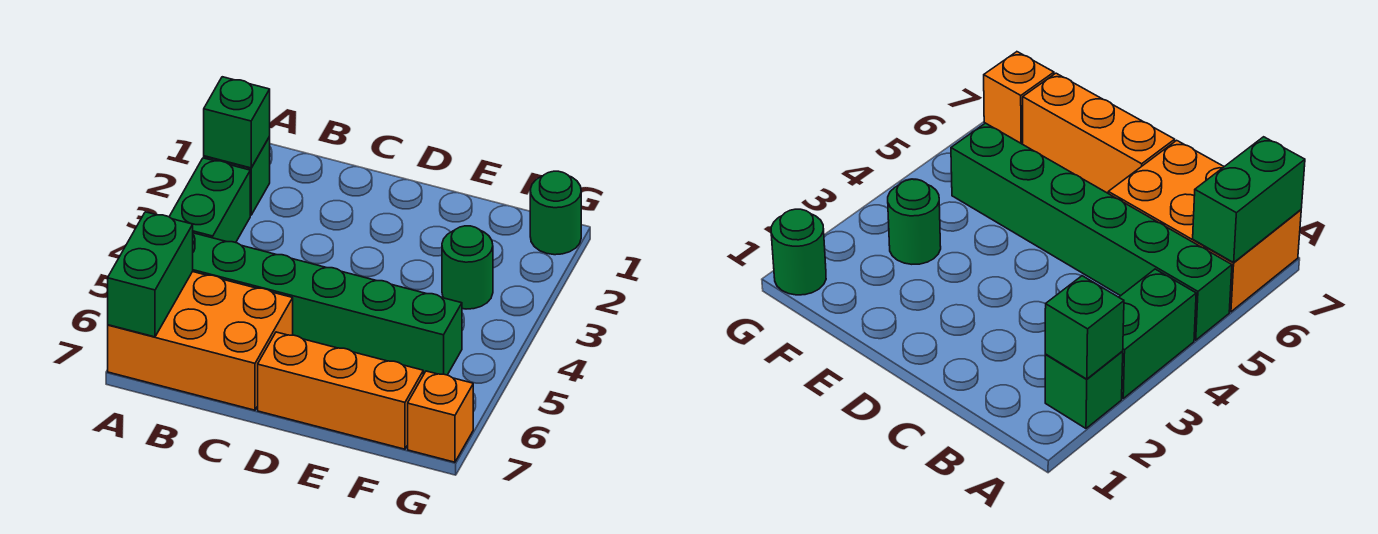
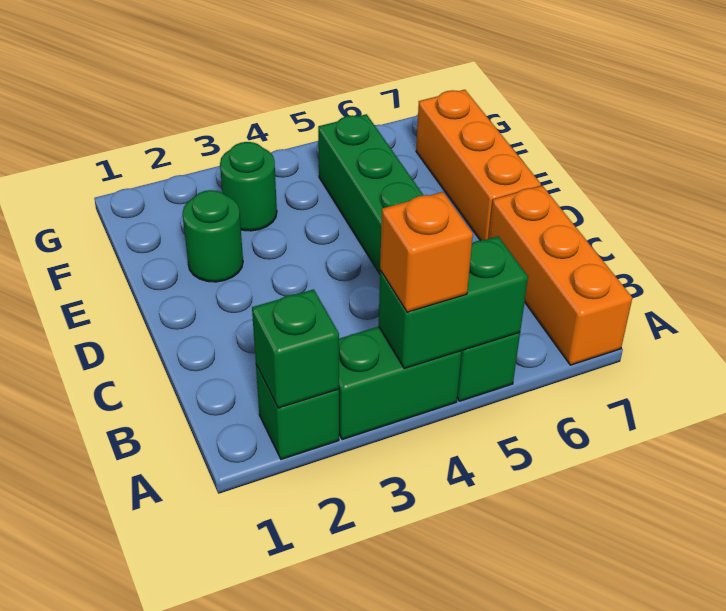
orange brick A6:C7 level 1 -> orange brick A7:C7 level 1
green brick A6:A7 level 2 -> green brick A4:A5 level 2
green round brick G1 level 1 -> green round brick E2 level 1
orange brick G7 level 1 -> orange brick A4 level 3

